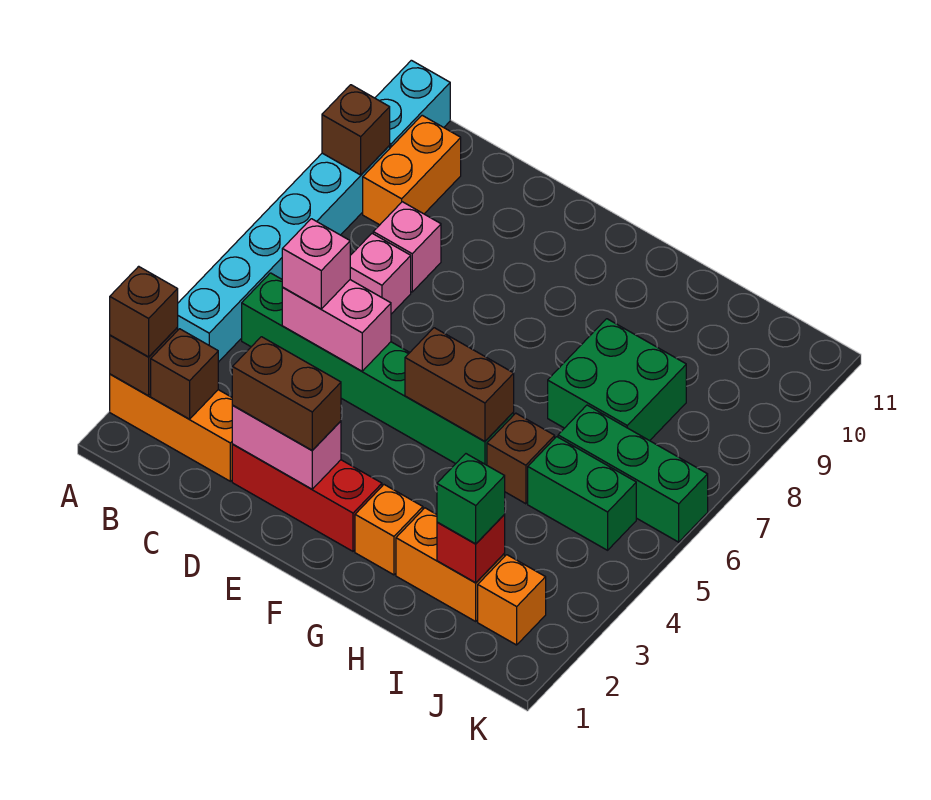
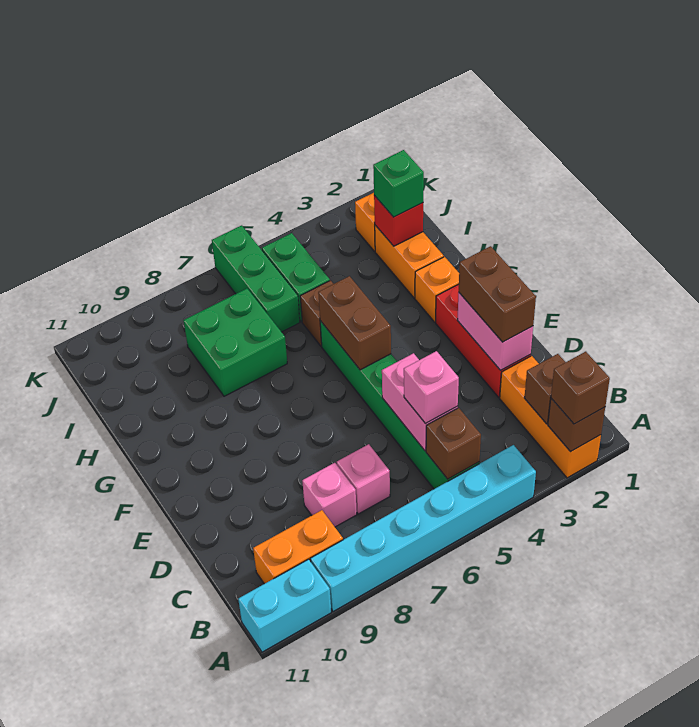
brown brick A9 level 2 -> brown brick B5 level 2

